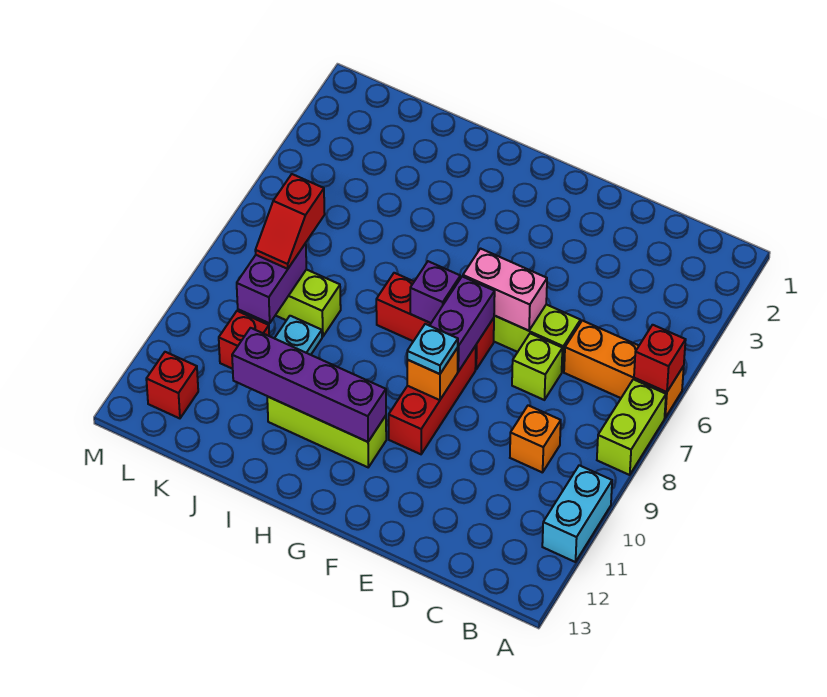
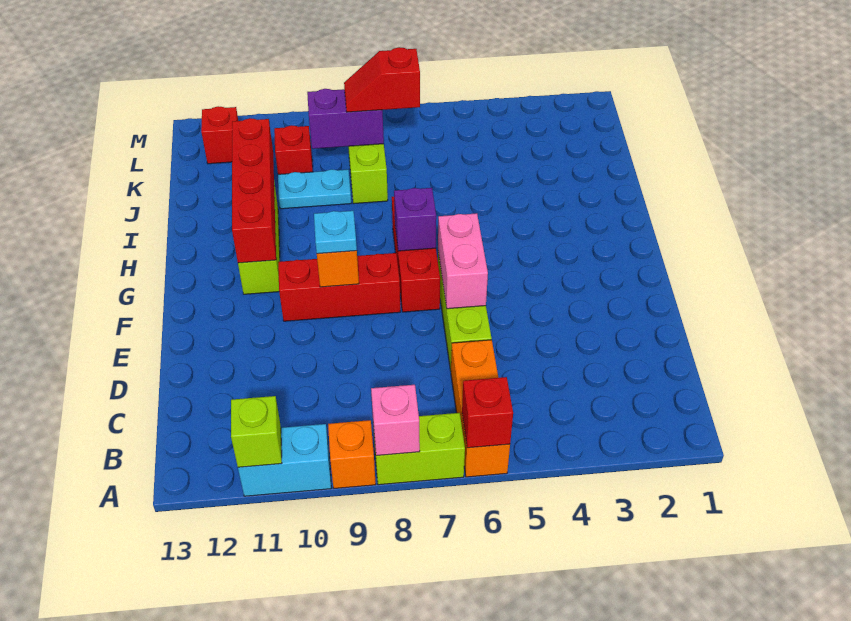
none -> pink brick A8 level 2
orange brick C9 level 1 -> orange brick A9 level 1
lime brick D7 level 1 -> lime brick A11 level 2
purple brick F7:F8 level 2 -> none
purple brick G11:J11 level 2 -> red brick G11:J11 level 2

